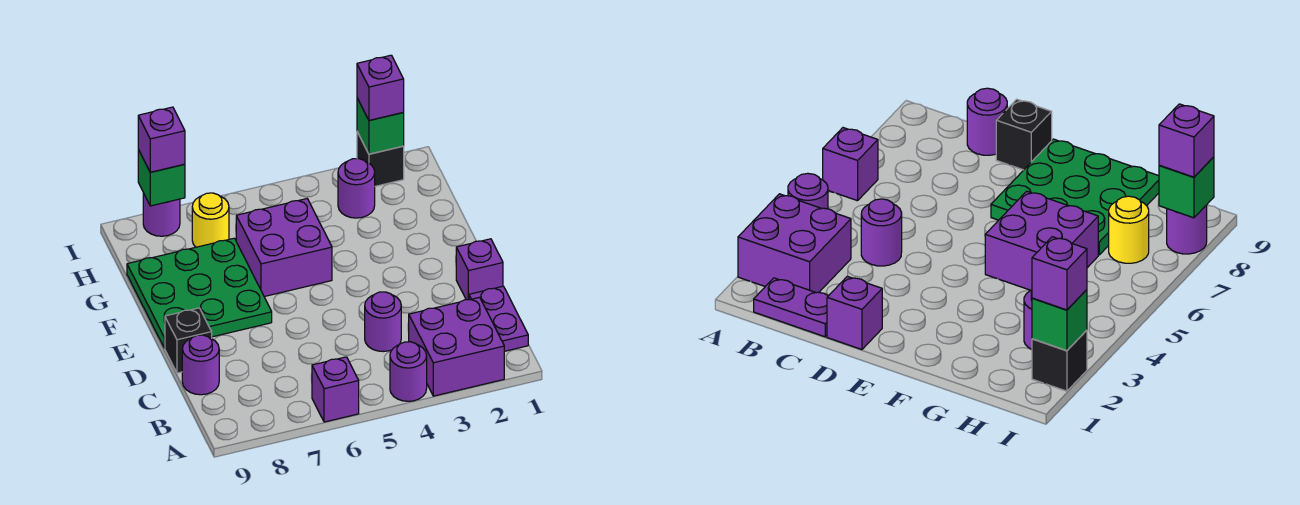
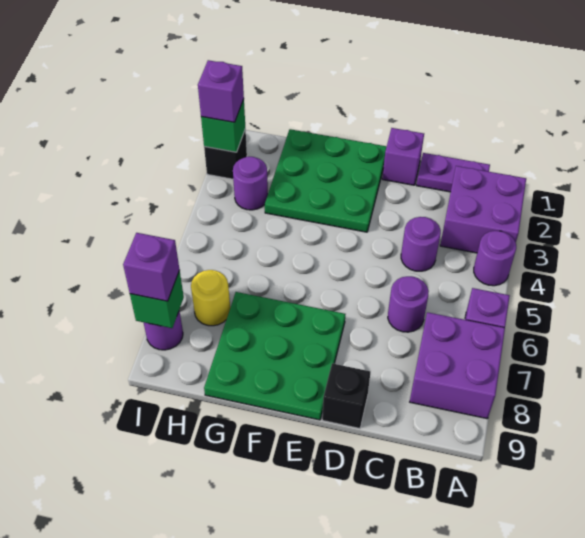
purple round brick C9 level 1 -> purple round brick C6 level 1
none -> green plate E1:G3 level 1
purple brick F5:G6 level 1 -> purple brick A7:B8 level 1

